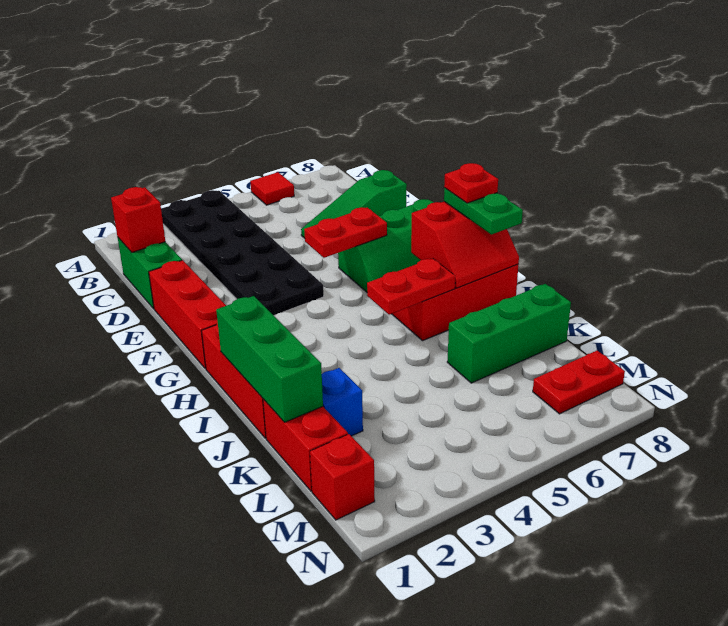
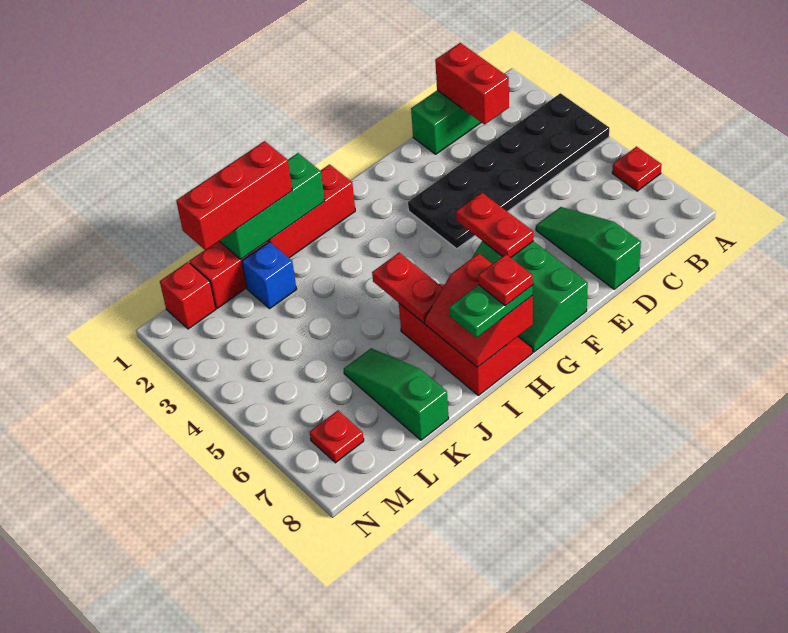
red tile A6 level 1 -> red plate A6 level 1
red brick C1 level 2 -> red brick C1:C2 level 2
red brick E1:G1 level 1 -> red brick J1:L1 level 3
green brick K6:K8 level 1 -> green slope K6:K8 level 1 top 8
red plate M7:M8 level 1 -> red plate M7 level 1

